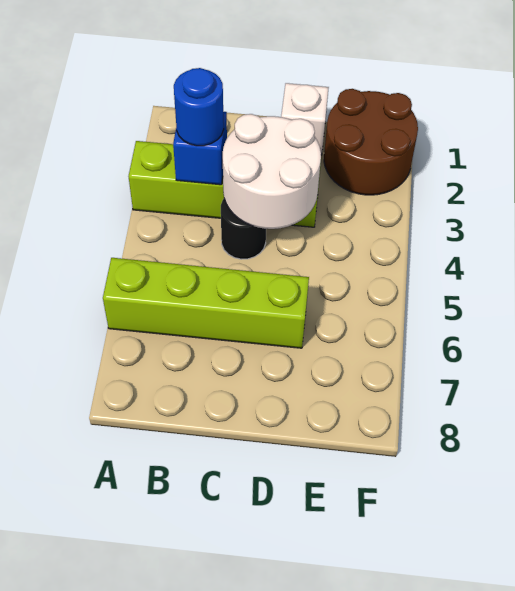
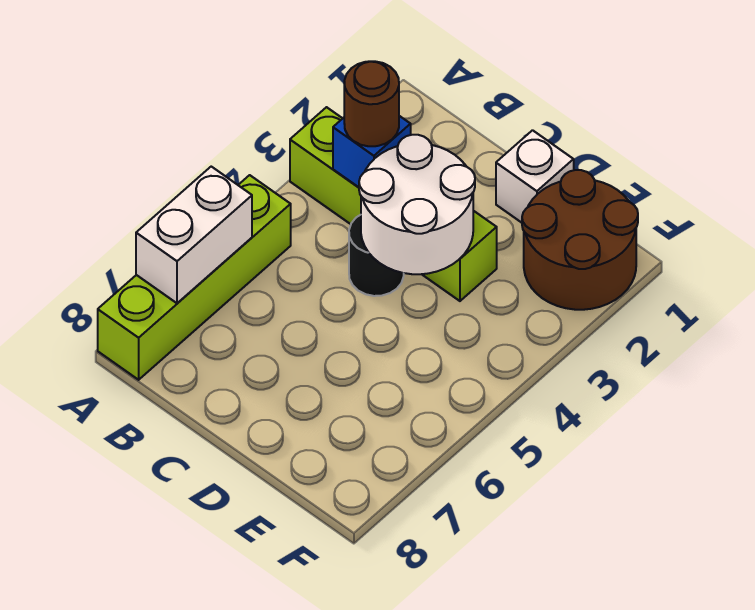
lime brick A6:D6 level 1 -> lime brick A5:A8 level 1
none -> white brick A6:A7 level 2
blue round brick B3 level 3 -> brown round brick B3 level 3

